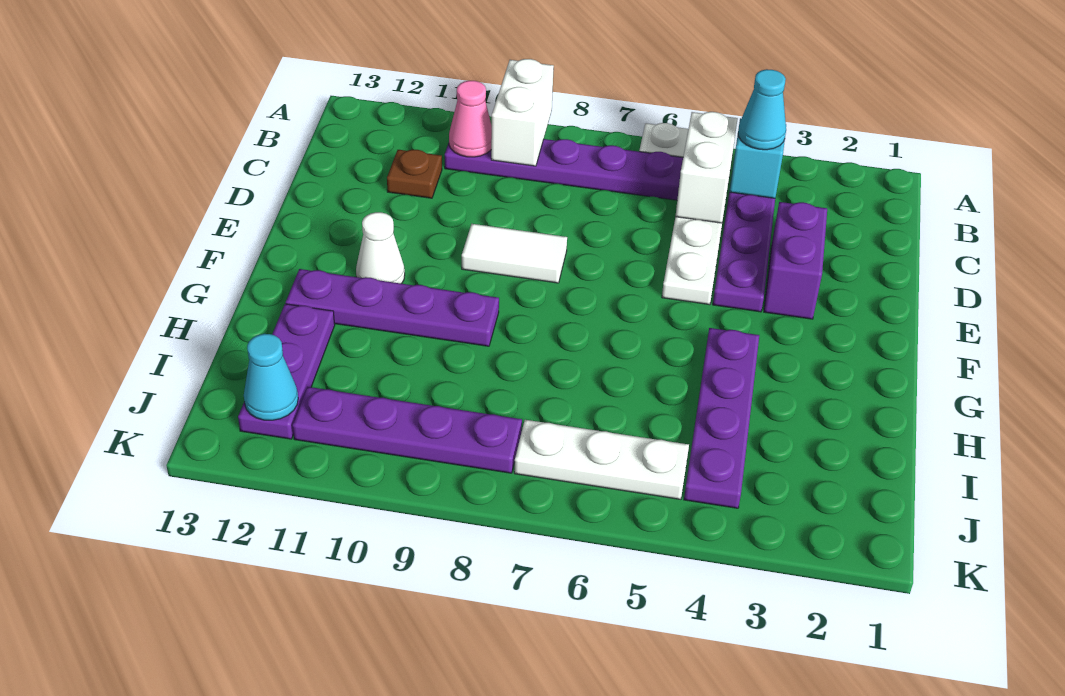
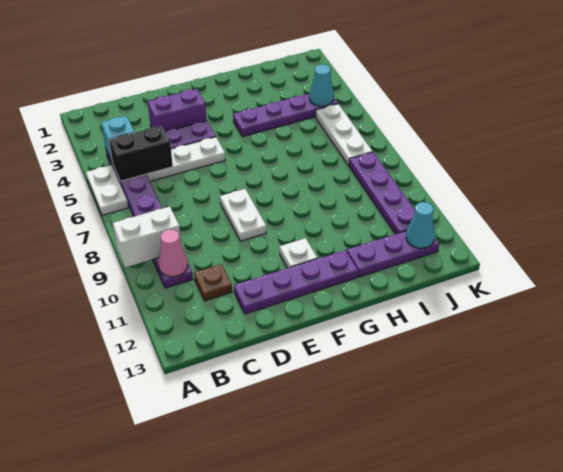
cyan cone B4 level 3 -> cyan cone J4 level 2
white brick B5:C5 level 2 -> black brick B5:C5 level 2
white tile E8:E9 level 1 -> white plate E8:E9 level 1
white cone F11 level 1 -> white plate F11 level 1
purple plate G9:G12 level 1 -> purple plate D12:G12 level 1

